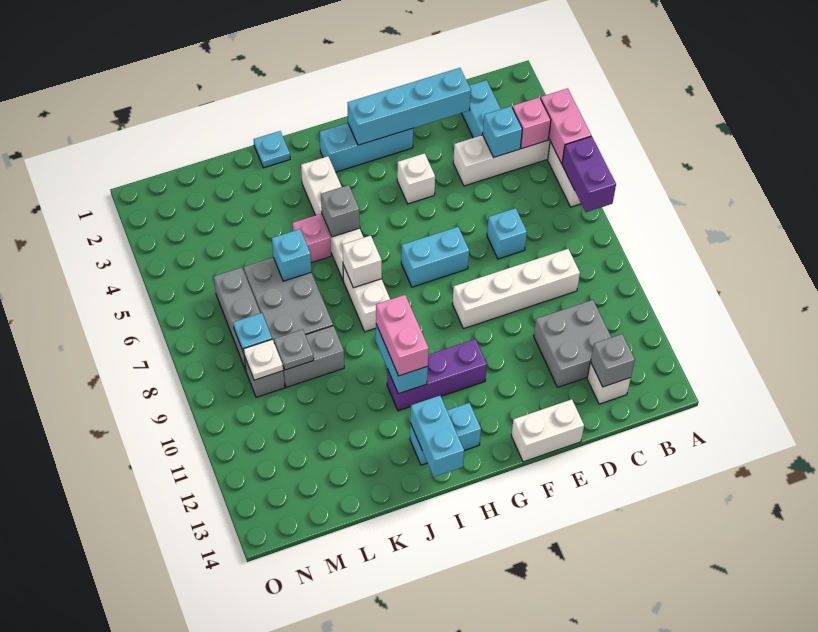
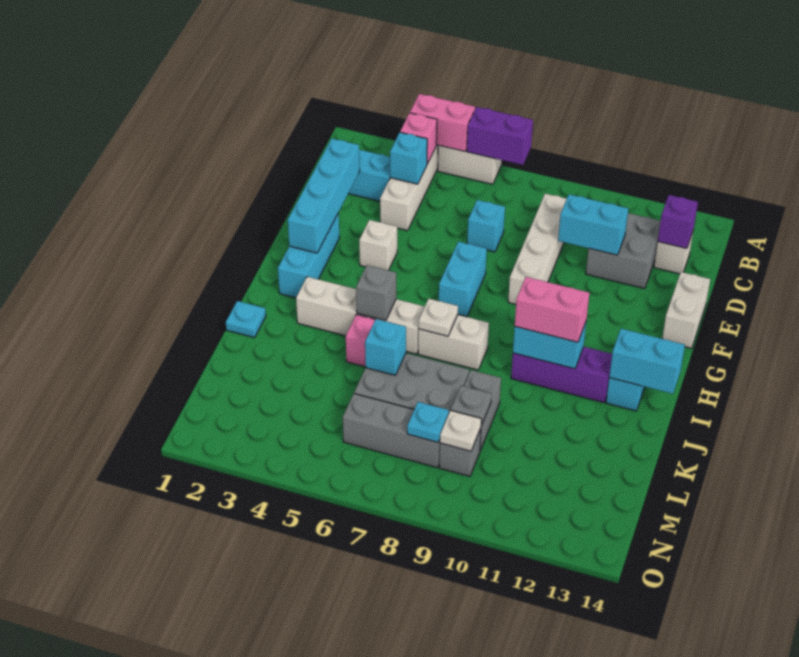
grey brick C13 level 2 -> purple brick C13 level 2
none -> cyan brick D10:D11 level 2
purple brick G11:I11 level 1 -> purple brick I10:I12 level 1
white brick I7 level 2 -> white plate I7 level 2

